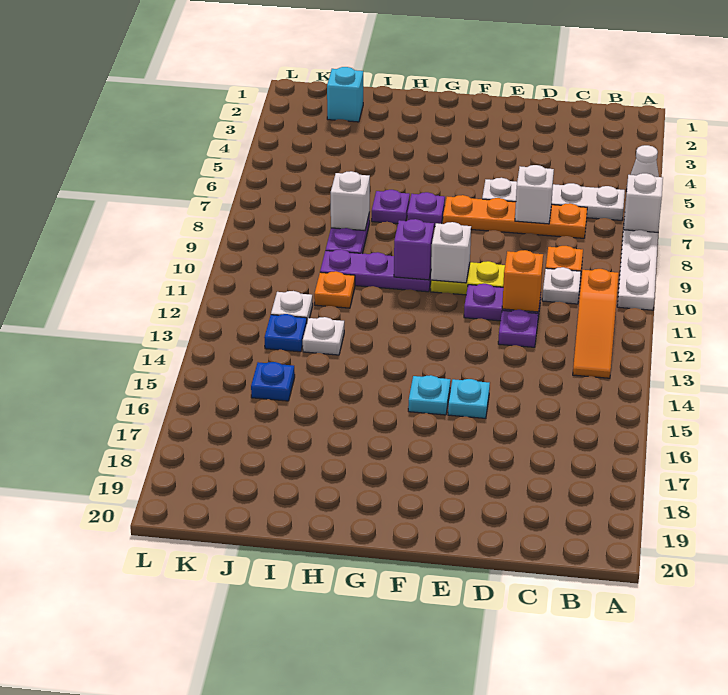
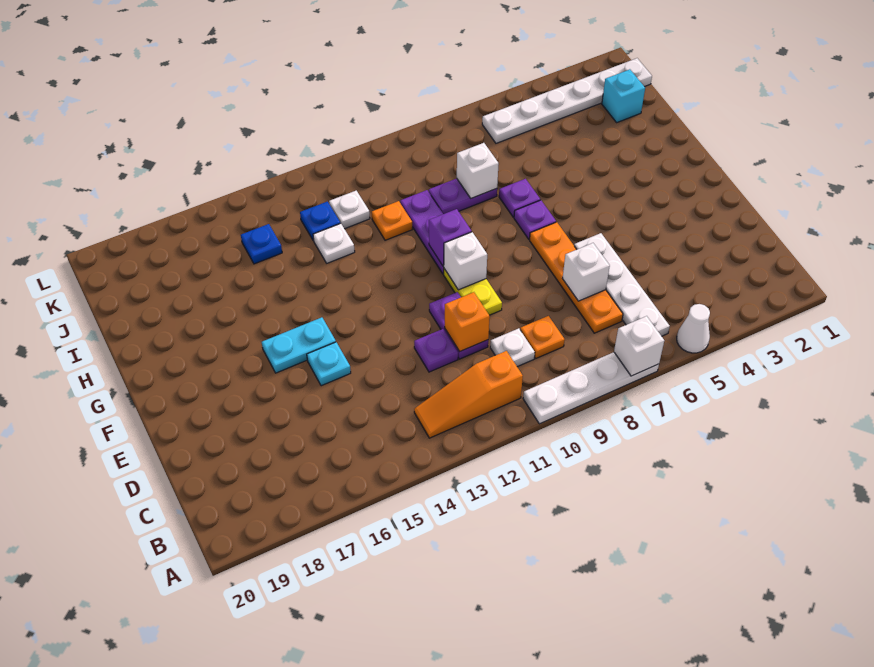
cyan plate F15 level 1 -> cyan plate F15:F16 level 1
none -> white plate K1:K6 level 1

